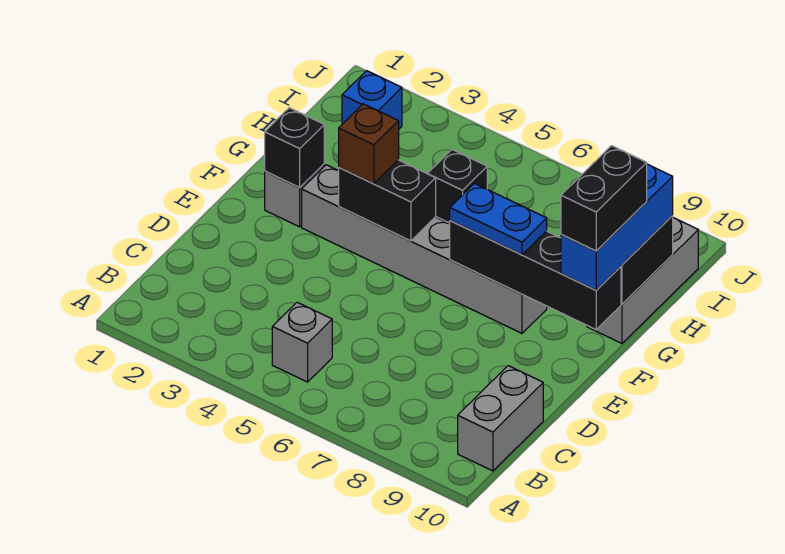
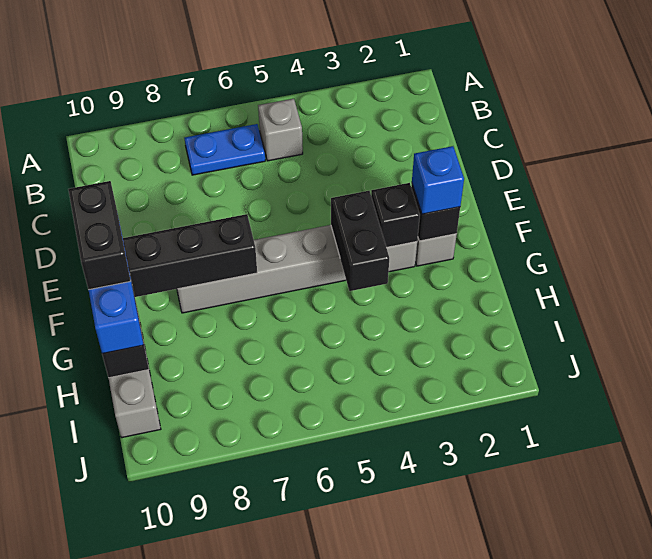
grey brick B10:C10 level 1 -> none
black brick F4:F5 level 2 -> black brick F4:G4 level 2
brown brick F4 level 3 -> none
blue plate F7:F8 level 3 -> blue plate B6:B7 level 1
black brick H5 level 1 -> black brick F3 level 2
blue brick I2 level 1 -> blue brick F2 level 3

